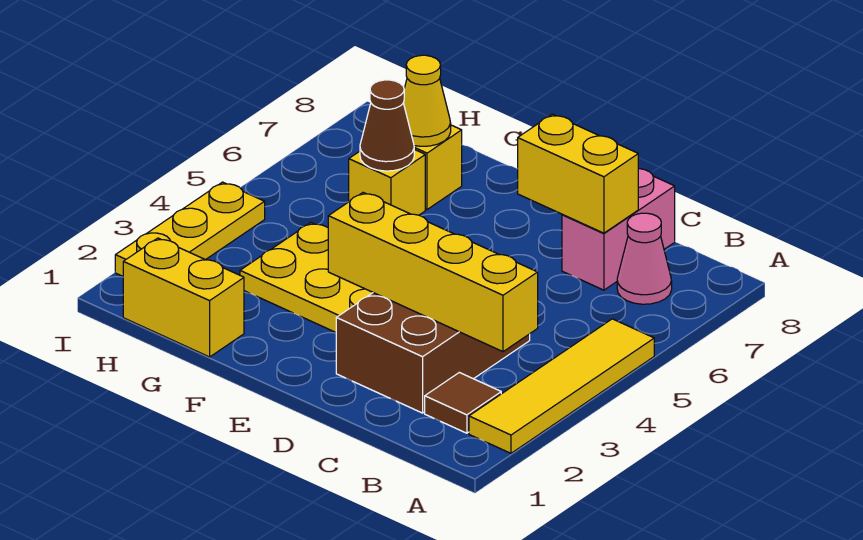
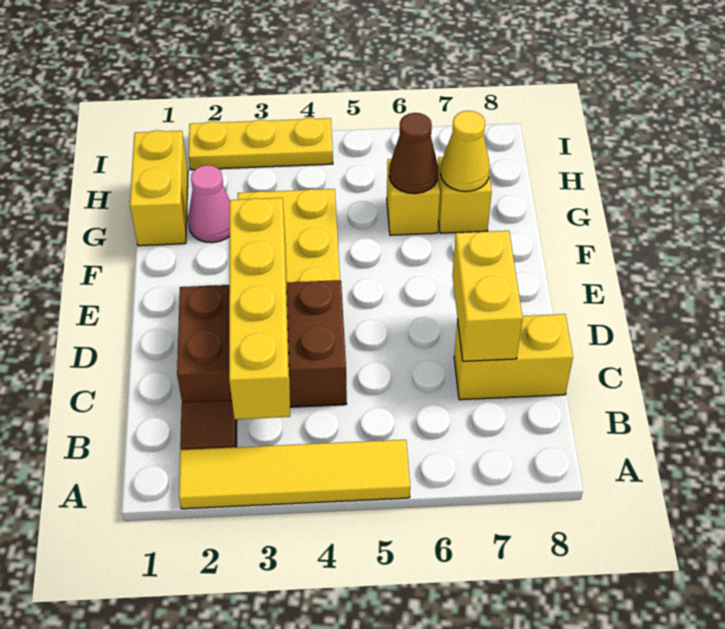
pink cone B7 level 1 -> pink cone G2 level 1
pink brick C7:C8 level 1 -> yellow brick C7:C8 level 1

